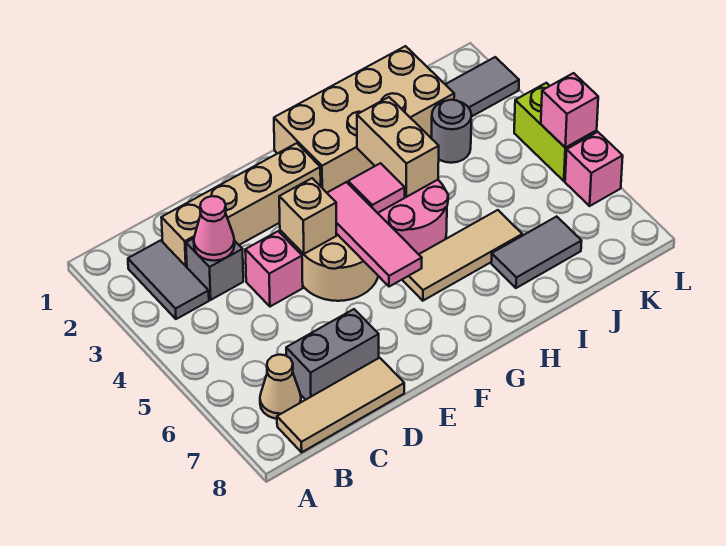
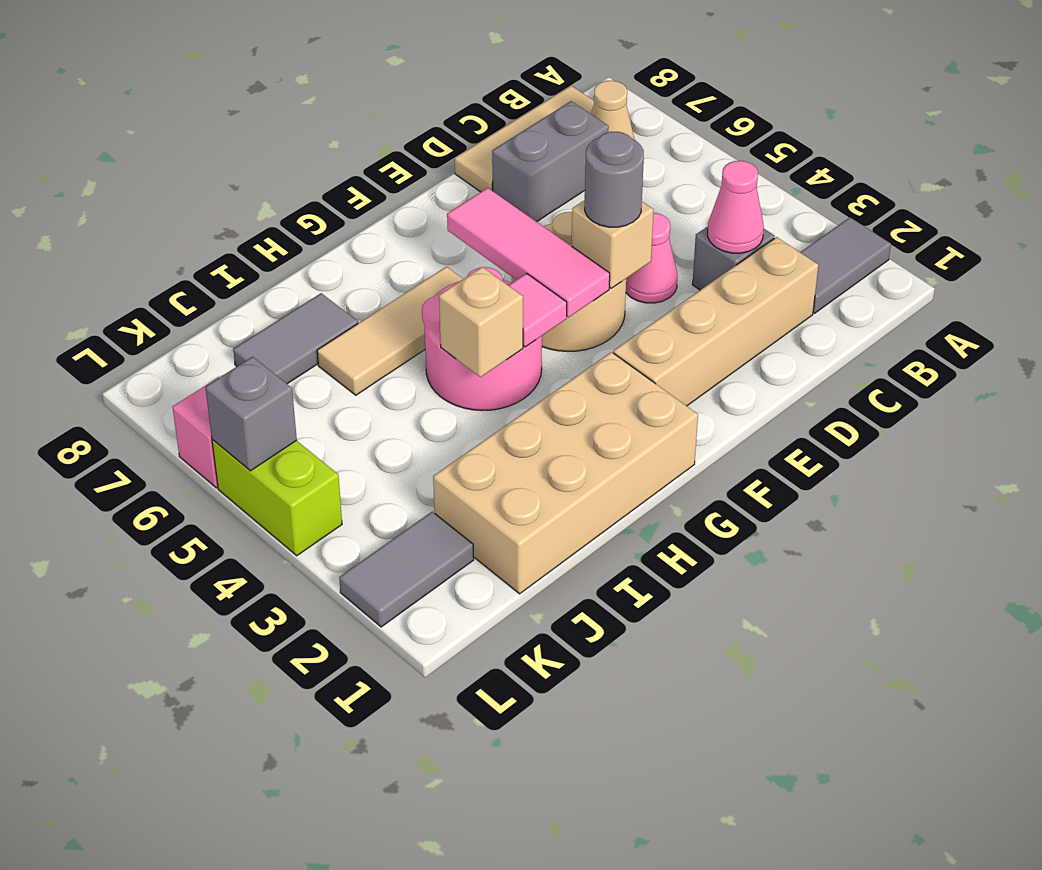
grey tile B2:B3 level 1 -> grey tile A2:B2 level 1
pink brick D4 level 1 -> pink cone D4 level 1
tan brick H3:H4 level 2 -> tan brick H4 level 2
grey round brick J3 level 1 -> grey round brick E4 level 3
pink brick L5 level 2 -> grey brick L5 level 2

